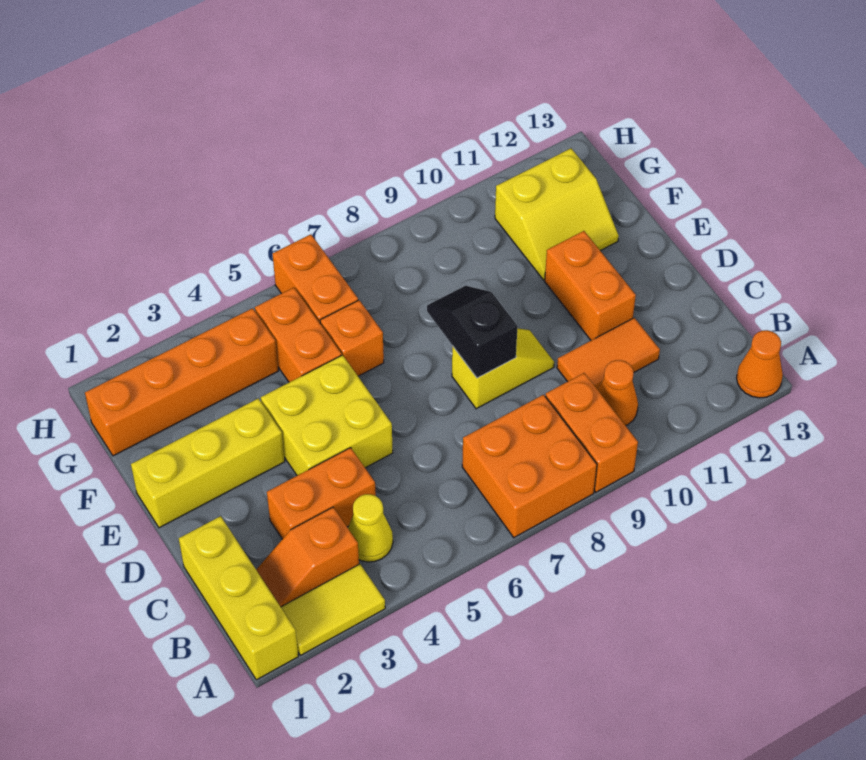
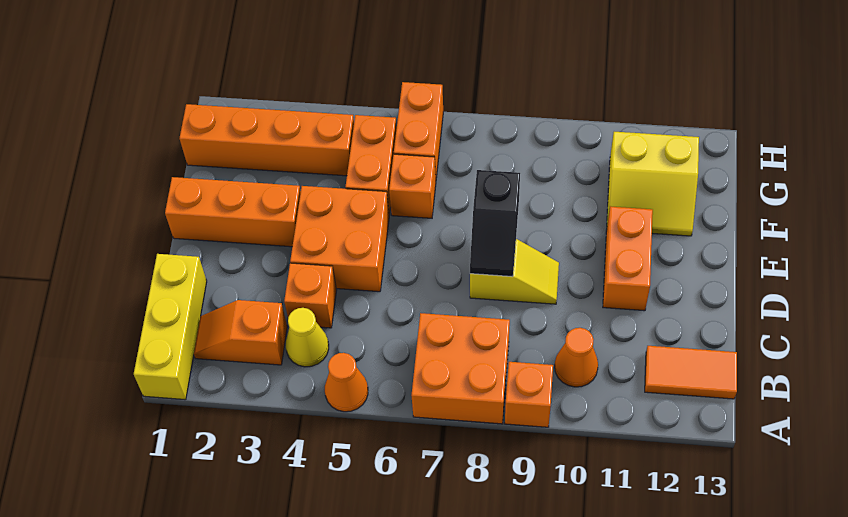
yellow tile A2:A3 level 1 -> none
orange brick A9:B9 level 1 -> orange brick A9 level 1
orange cone A13 level 1 -> orange cone A5 level 1
orange brick C3:C4 level 1 -> orange brick C4 level 1
orange tile C10:C11 level 1 -> orange tile B12:B13 level 1
yellow brick D4:E5 level 1 -> orange brick D4:E5 level 1
black slope D8:E8 level 2 top D -> black slope D8:E8 level 2 top E
yellow brick E1:E3 level 1 -> orange brick E1:E3 level 1

